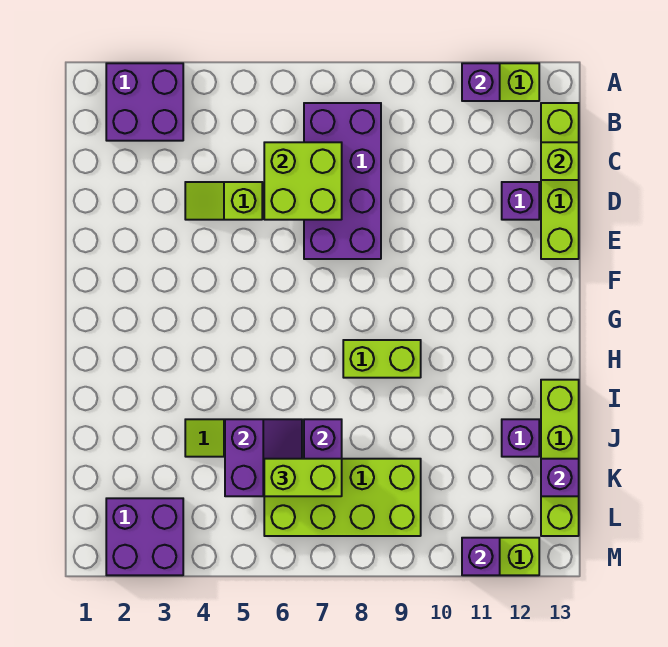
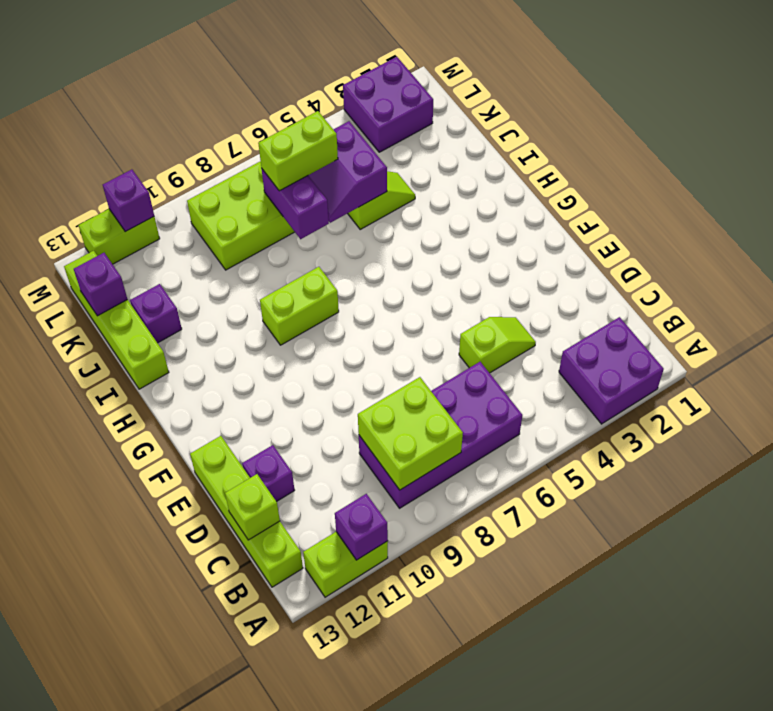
purple brick B7:E8 level 1 -> purple brick B6:C9 level 1
lime brick C6:D7 level 2 -> lime brick B8:C9 level 2

